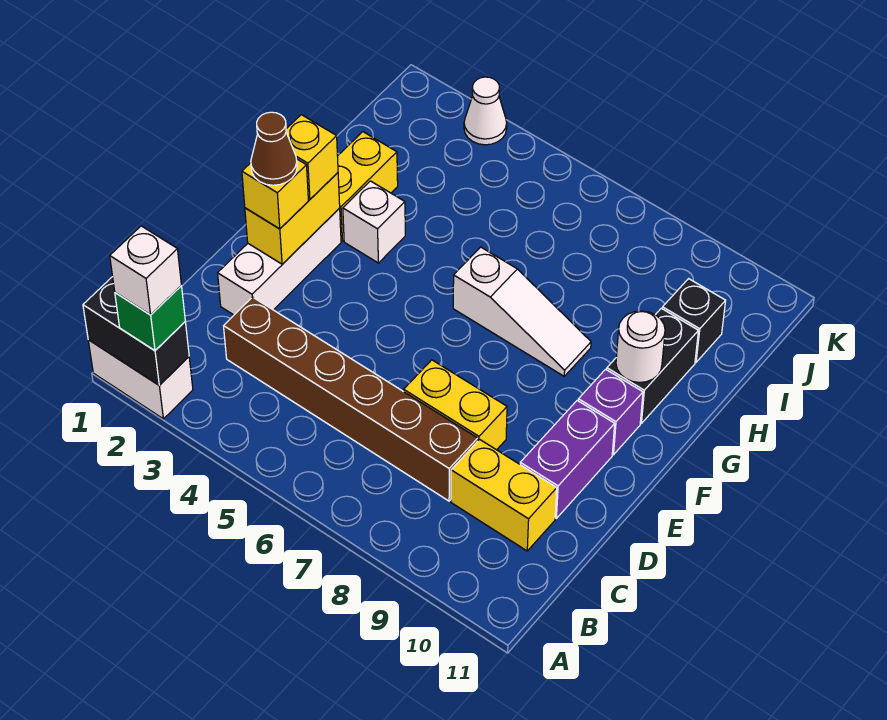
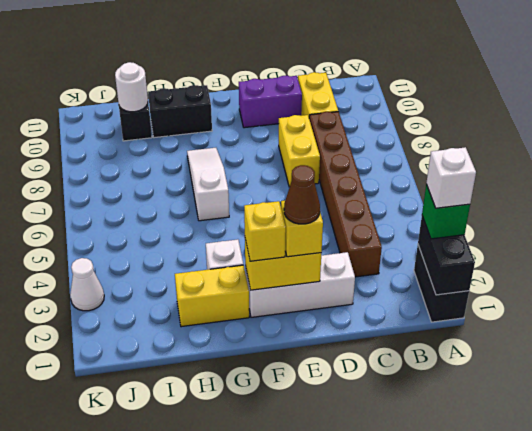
white brick A1:A2 level 1 -> black brick A1:A2 level 1
purple brick F10 level 1 -> none
white round brick G10 level 2 -> white round brick I10 level 2

